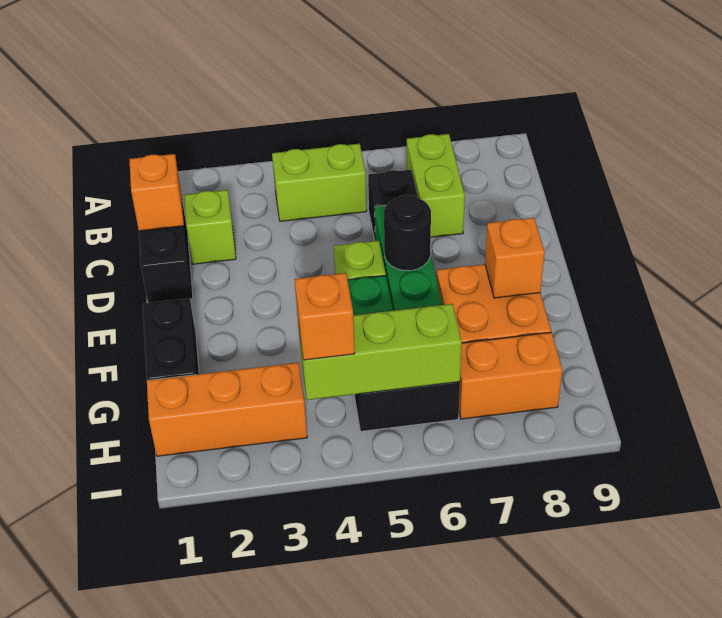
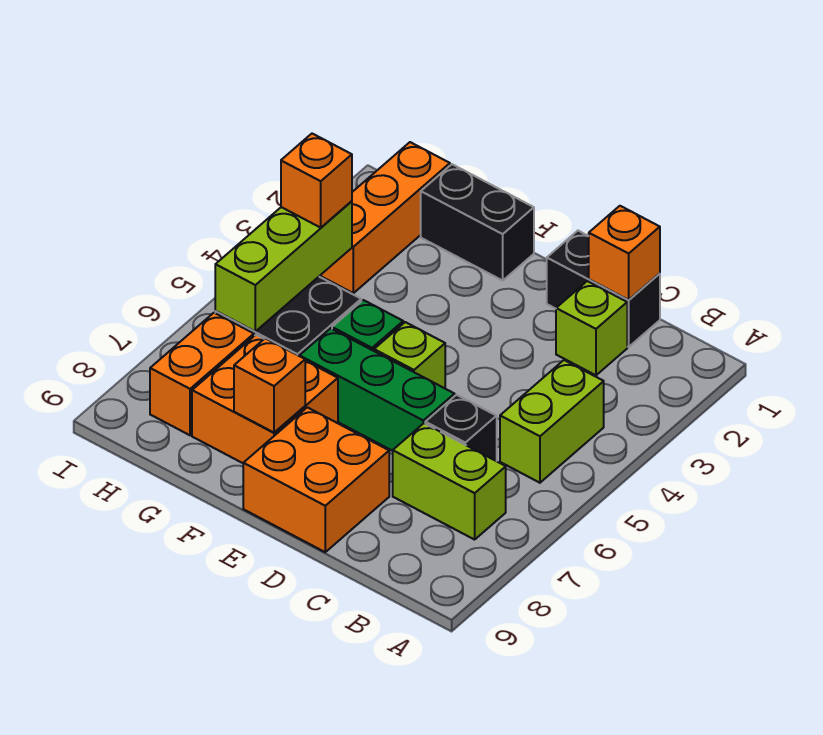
none -> orange brick D8:E9 level 1
black round brick E6 level 2 -> none

